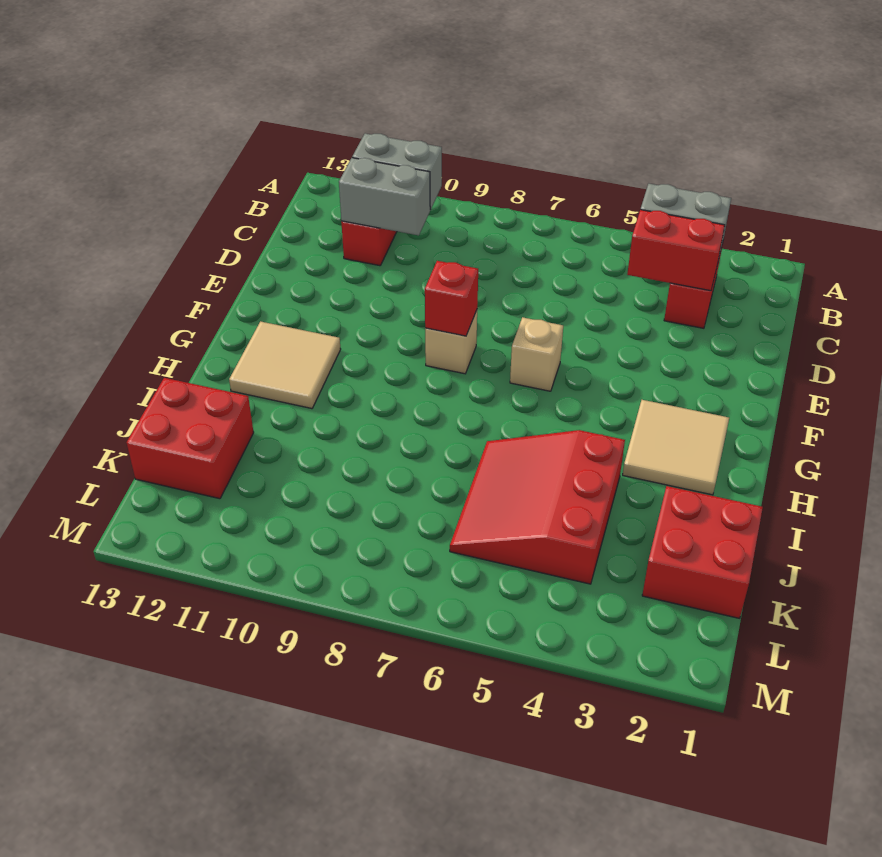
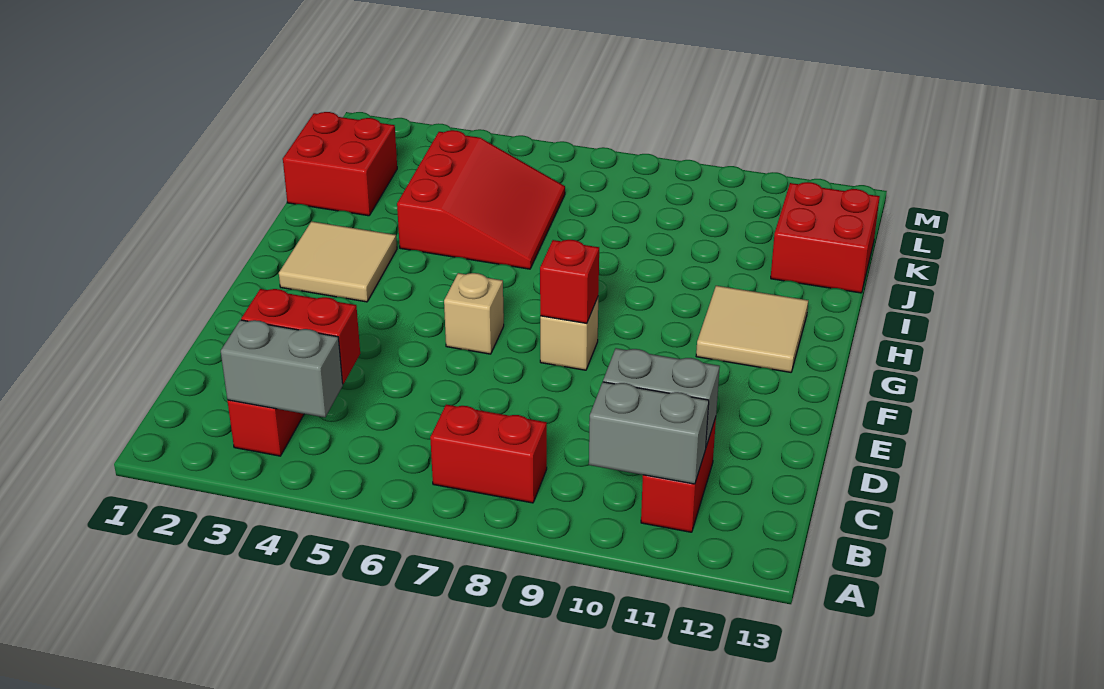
none -> red brick B7:B8 level 1

